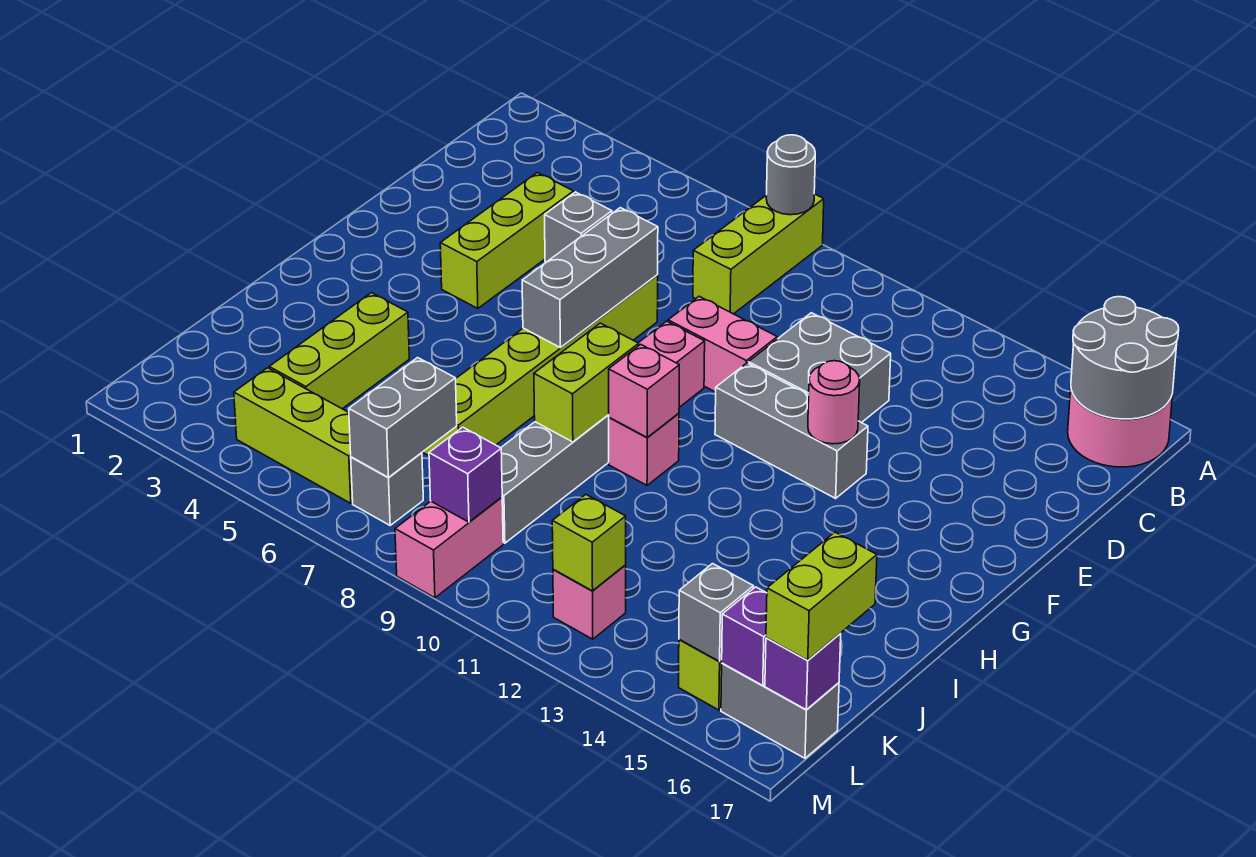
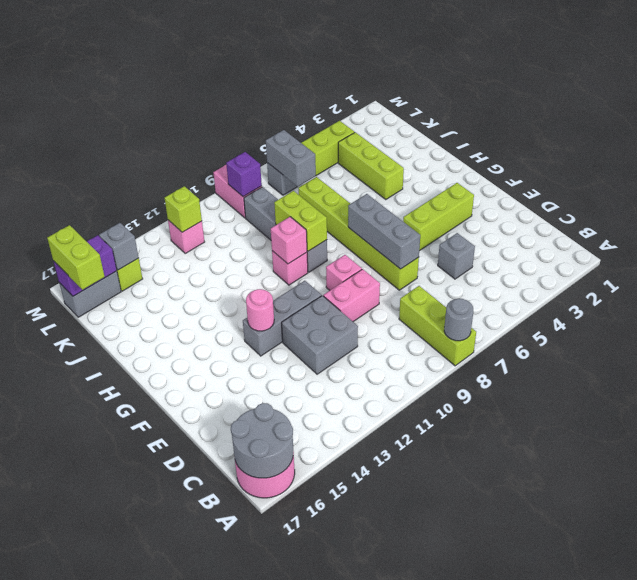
lime brick D4:F4 level 1 -> lime brick F3:F5 level 1

